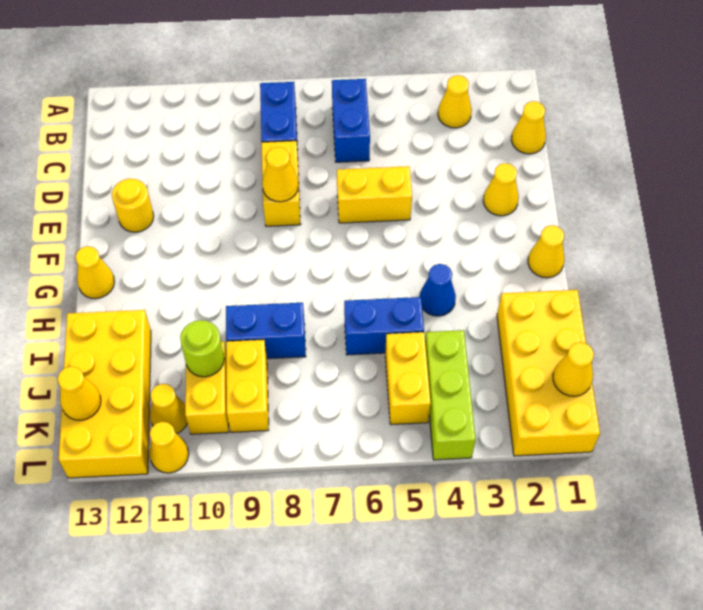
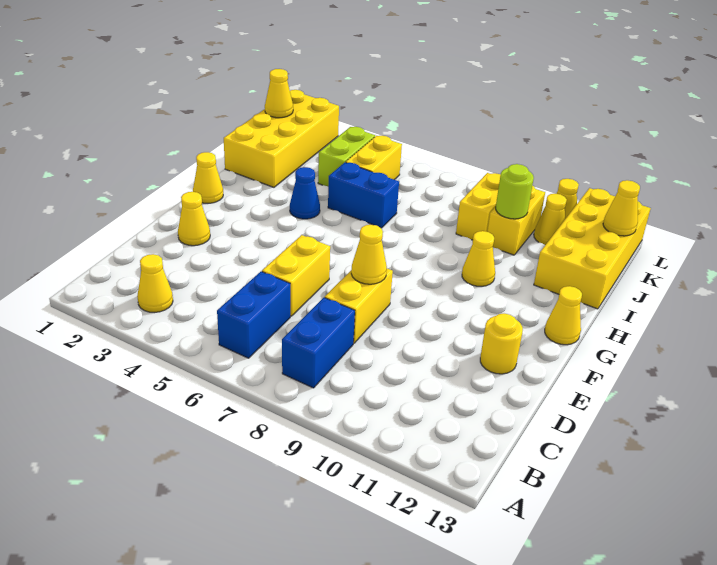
yellow cone C1 level 1 -> yellow cone H10 level 1
yellow brick E5:E6 level 1 -> yellow brick D6:E6 level 1
blue brick I8:I9 level 1 -> none
lime brick J4:L4 level 1 -> lime brick J4:K4 level 1

